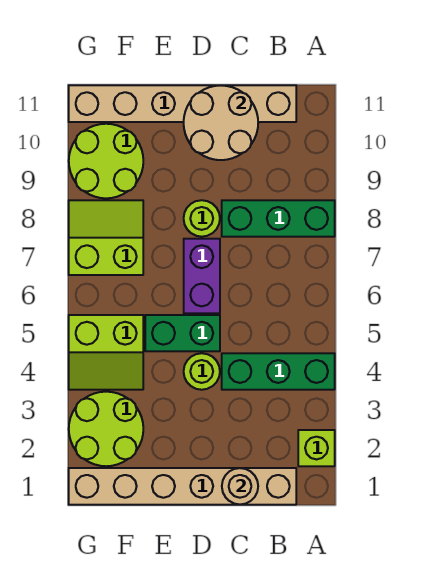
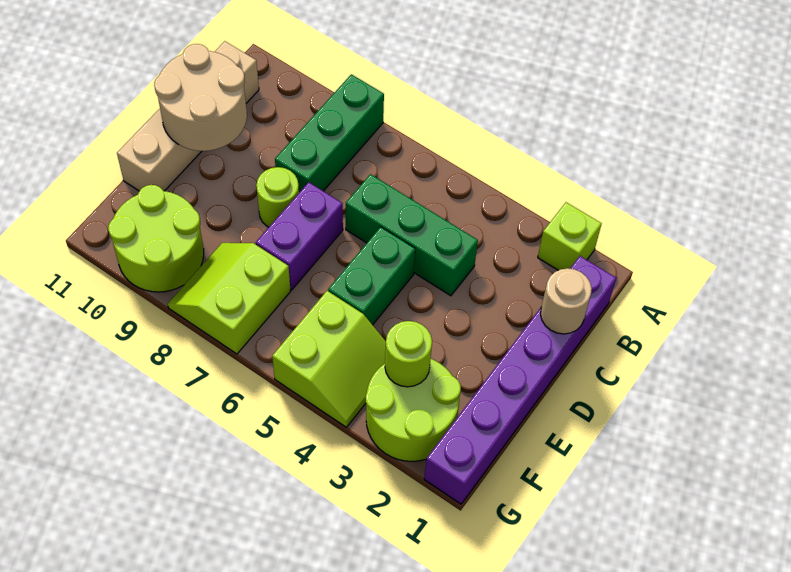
green brick A4:C4 level 1 -> green brick C4:C6 level 1
tan brick B1:G1 level 1 -> purple brick B1:G1 level 1
tan brick B11:G11 level 1 -> tan brick B11:E11 level 1
lime round brick D4 level 1 -> lime round brick F3 level 2
purple brick D6:D7 level 1 -> purple brick D7:E7 level 1

